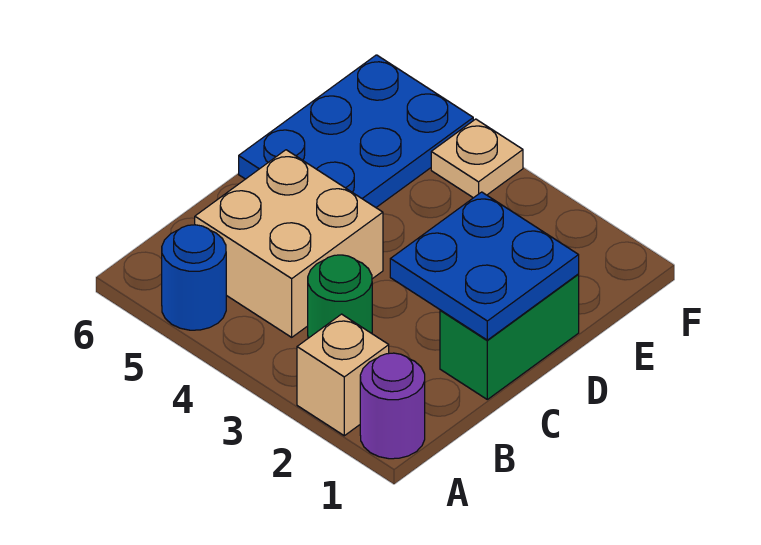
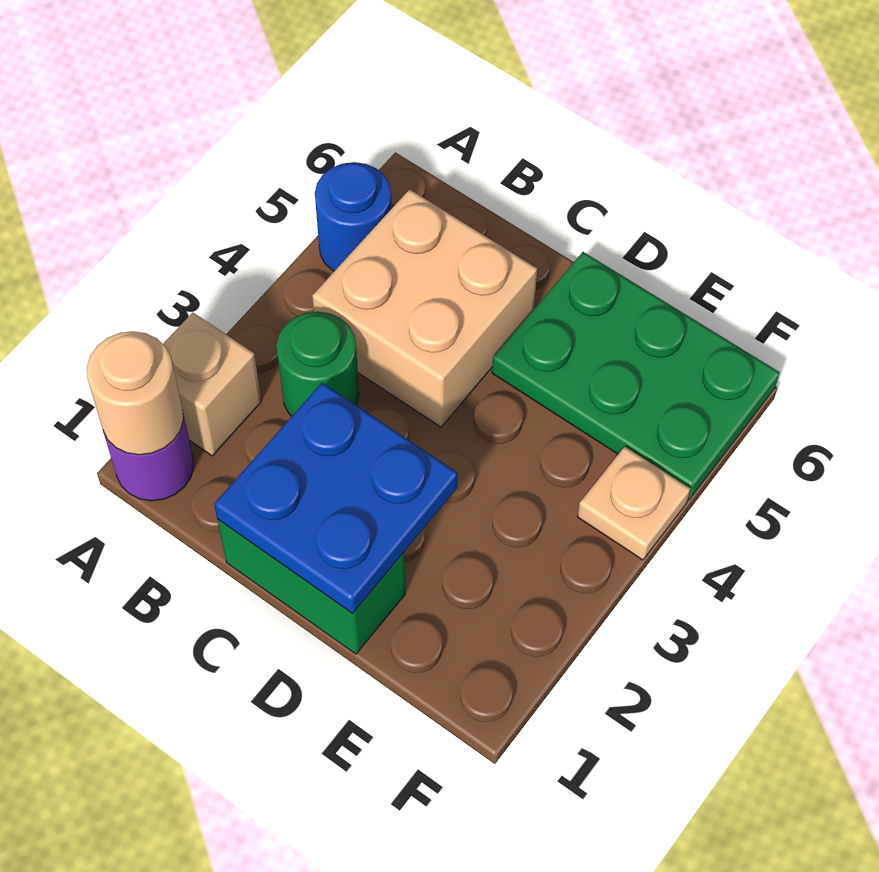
none -> tan round brick A1 level 2
blue plate D5:F6 level 1 -> green plate D5:F6 level 1

